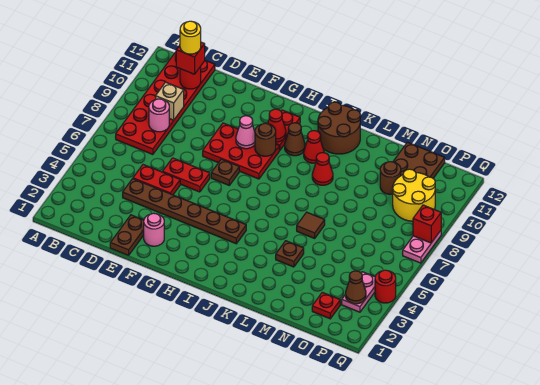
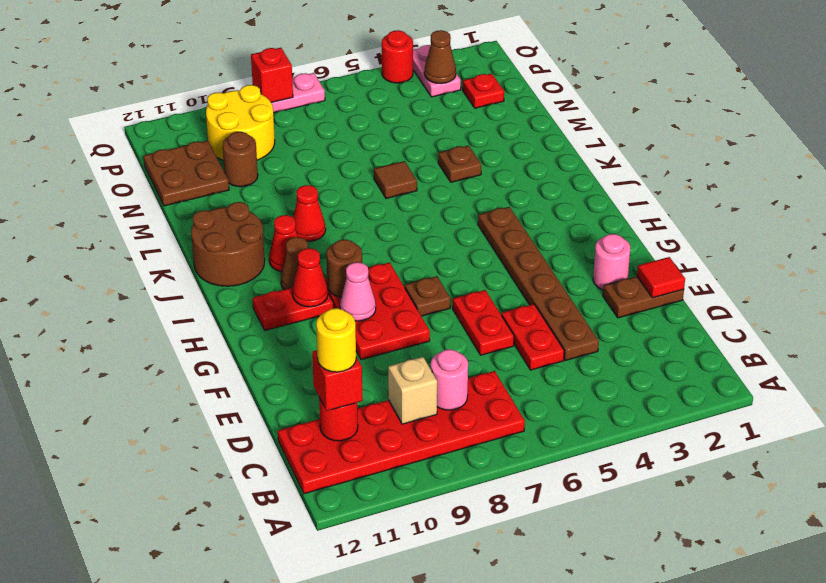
none -> red tile E1 level 2
pink plate P3:P4 level 1 -> pink plate P3:Q3 level 1

